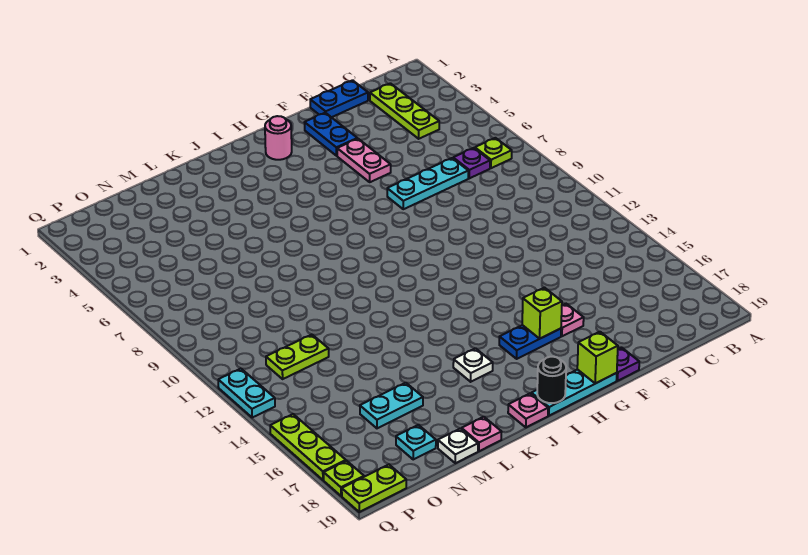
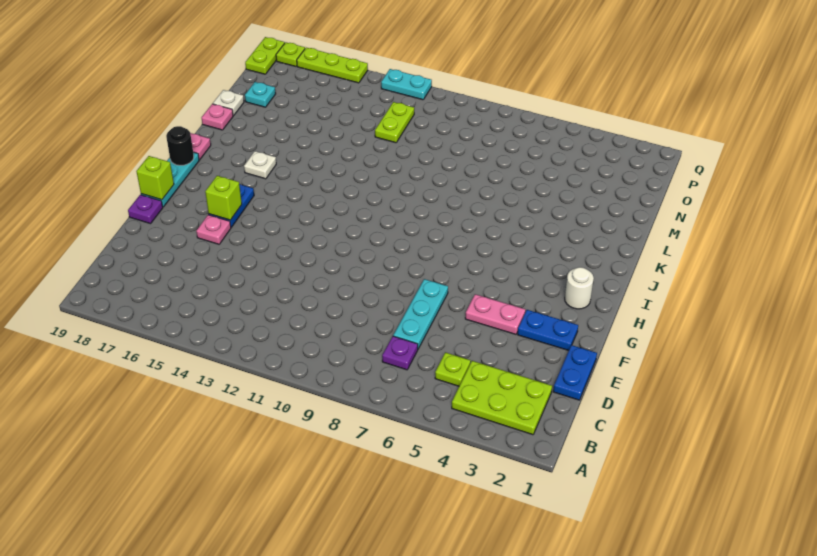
lime plate B7 level 1 -> lime plate C5 level 1
lime plate C2:C4 level 1 -> lime plate B2:C4 level 1
pink round brick H2 level 1 -> white round brick H2 level 1
cyan plate M16:N16 level 1 -> none

